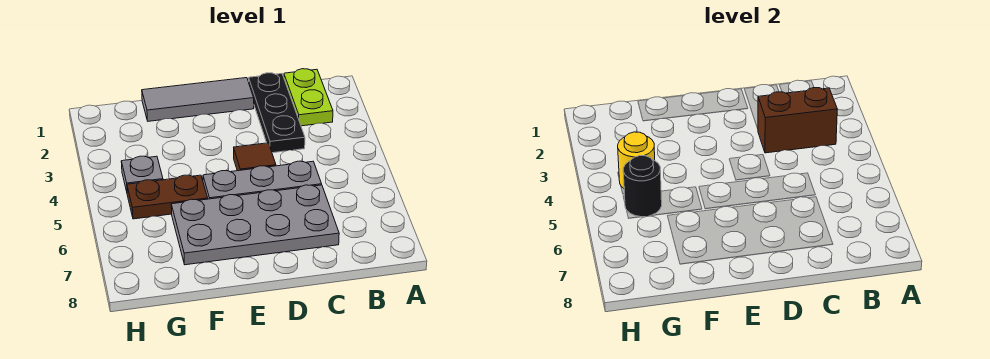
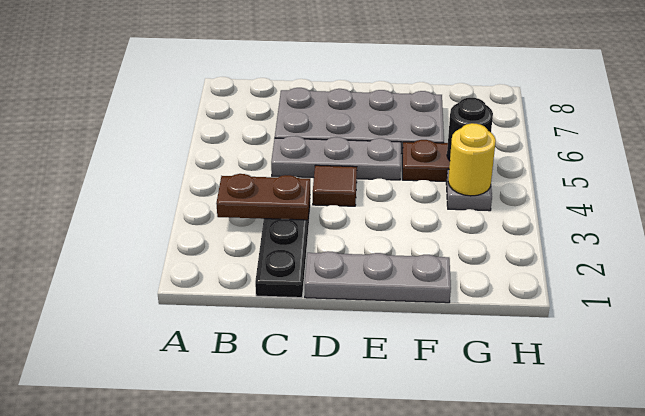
lime plate B1:B2 level 1 -> none
brown brick B3:C3 level 2 -> brown plate B3:C3 level 2
grey tile D1:F1 level 1 -> grey plate D1:F1 level 1

